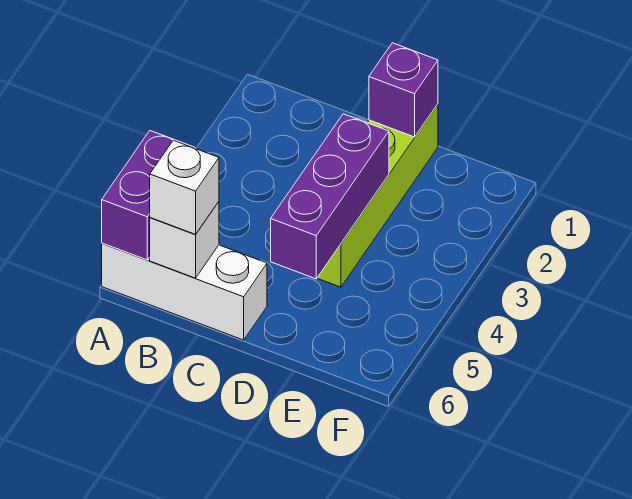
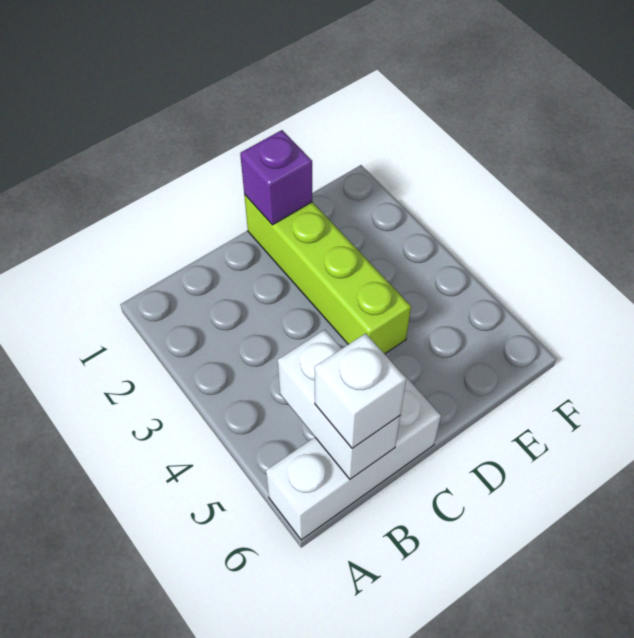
purple brick A5:A6 level 2 -> none
white brick B6 level 2 -> white brick B5:B6 level 2
purple brick D3:D5 level 2 -> none

